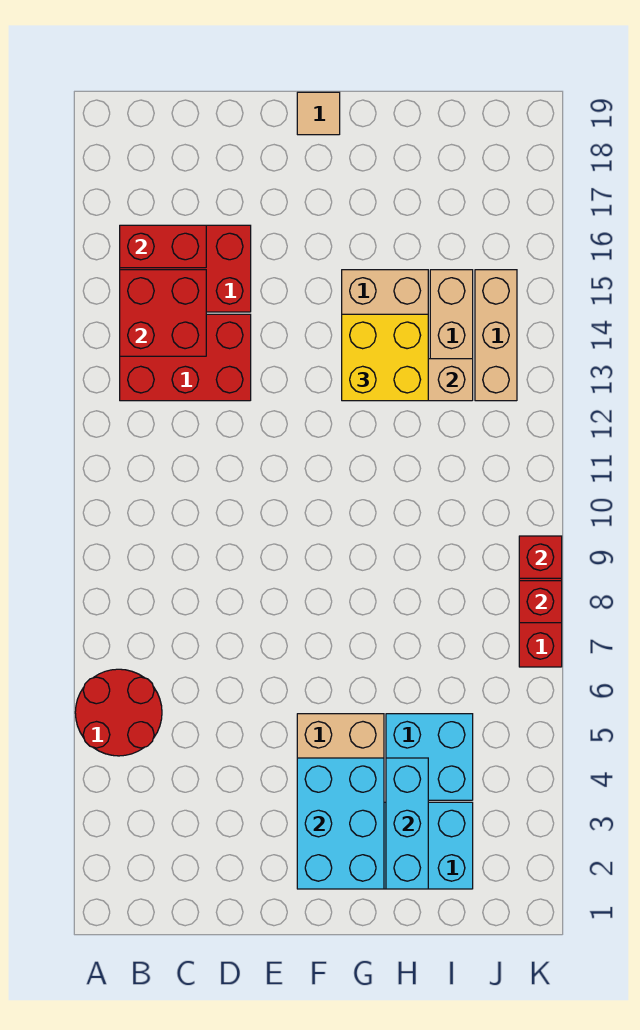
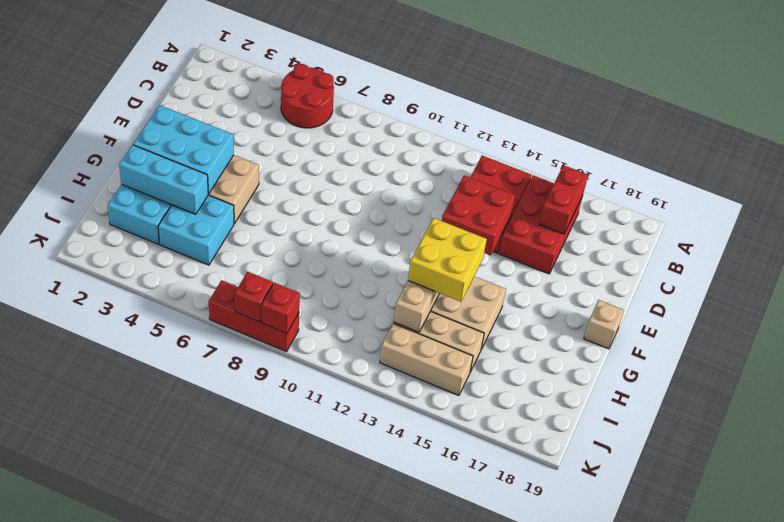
red brick B14:C15 level 2 -> red brick D13:E14 level 2
tan tile F19 level 1 -> tan brick F19 level 1

